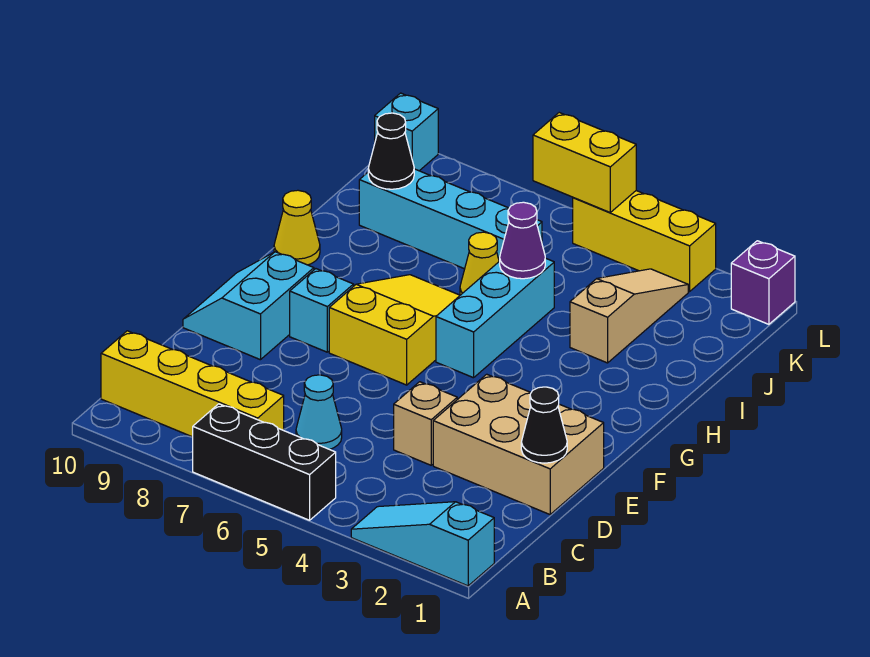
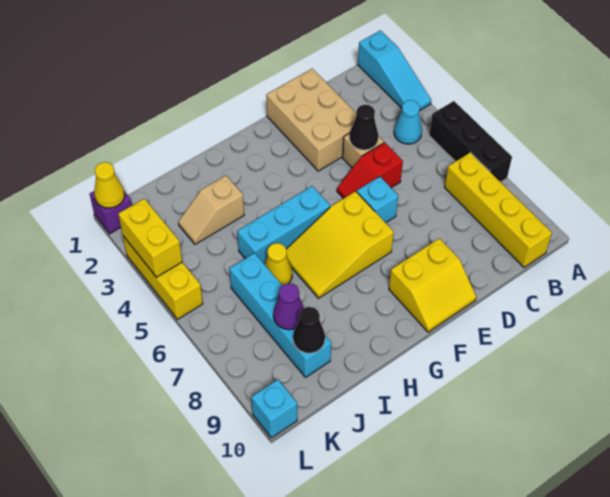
cyan cone C6 level 1 -> cyan cone B4 level 1
black cone D1 level 2 -> black cone D4 level 2
none -> red slope D5:E5 level 1 top D
cyan slope E9:F10 level 1 top 9 -> yellow slope E9:F10 level 1 top 9
cyan brick F8 level 1 -> cyan brick E6 level 1
yellow cone H10 level 1 -> yellow cone L1 level 2
tan slope I3:K3 level 1 top I -> tan slope I3:J3 level 1 top I
purple cone I5 level 2 -> purple cone J8 level 2
yellow brick L5:L6 level 2 -> yellow brick L3:L4 level 2

